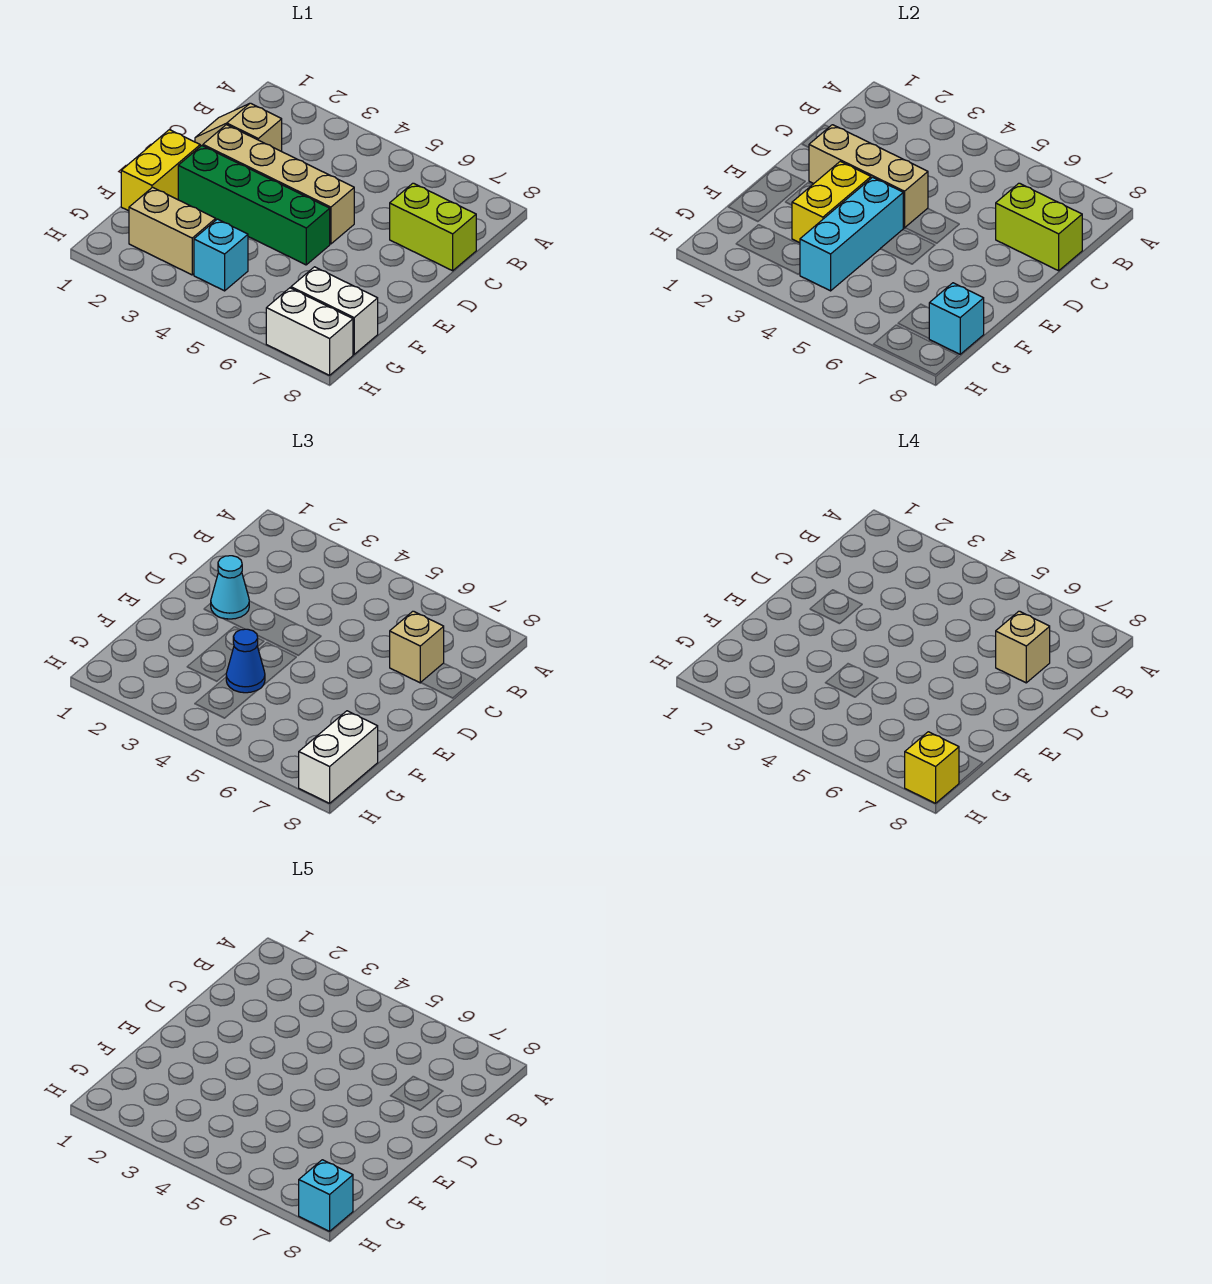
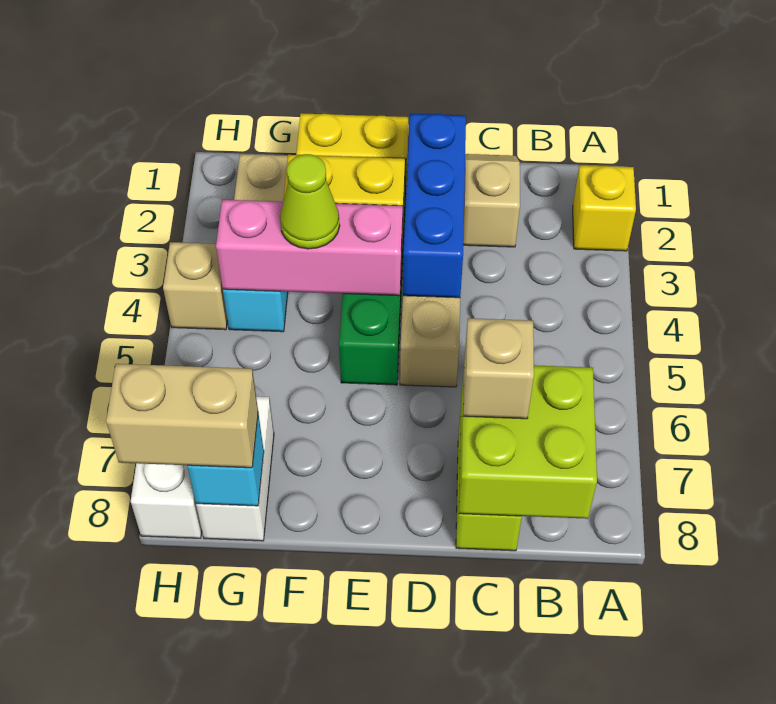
lime brick C7:C8 level 2 -> lime brick B7:C8 level 2
tan brick C7 level 4 -> tan brick H4 level 1
tan brick D2:D4 level 2 -> blue brick D2:D4 level 2
cyan cone D2 level 3 -> none
cyan brick E4:G4 level 2 -> pink brick E4:G4 level 2
blue cone F4 level 3 -> lime cone F4 level 3
white brick G8:H8 level 3 -> tan brick G8:H8 level 3
yellow brick H8 level 4 -> yellow brick A2 level 1
cyan brick H8 level 5 -> none

